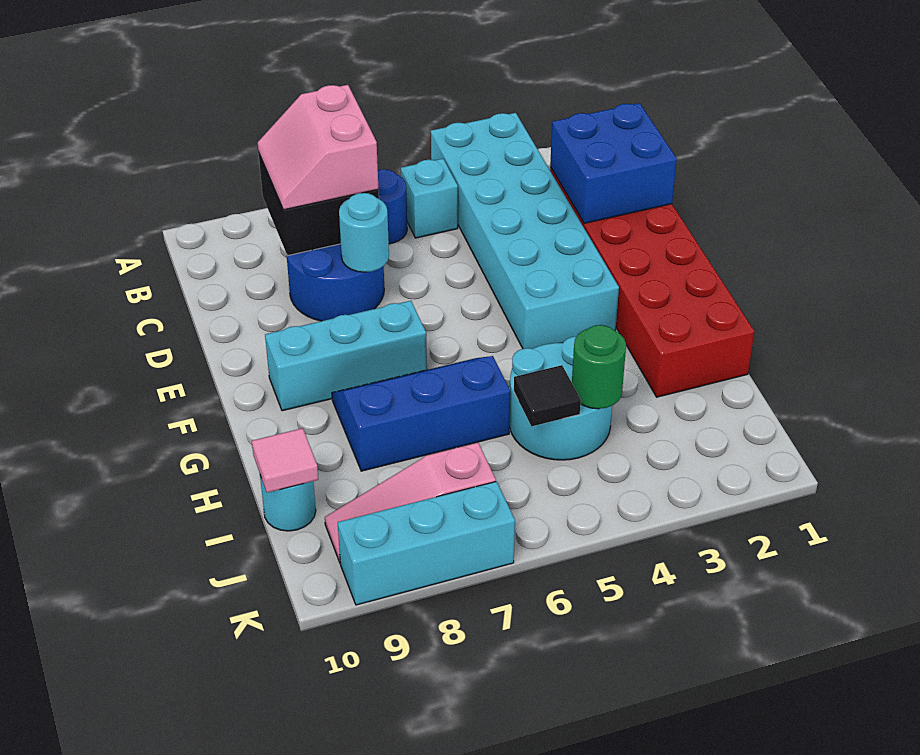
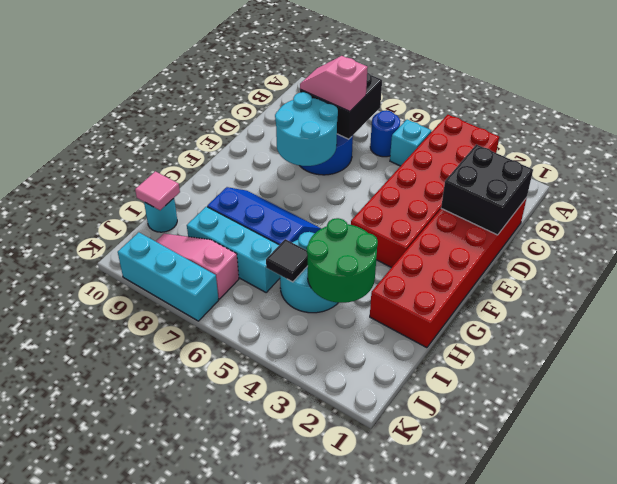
cyan brick A3:F4 level 1 -> red brick A3:F4 level 1
pink slope B7:C8 level 3 top 7 -> pink slope C7:C8 level 3 top 7
blue brick C1:D2 level 2 -> black brick C1:D2 level 2
cyan round brick D7 level 2 -> cyan round brick D7:E8 level 2
cyan brick F7:F9 level 1 -> cyan brick I6:I8 level 1
green round brick I4 level 2 -> green round brick H3:I4 level 2

